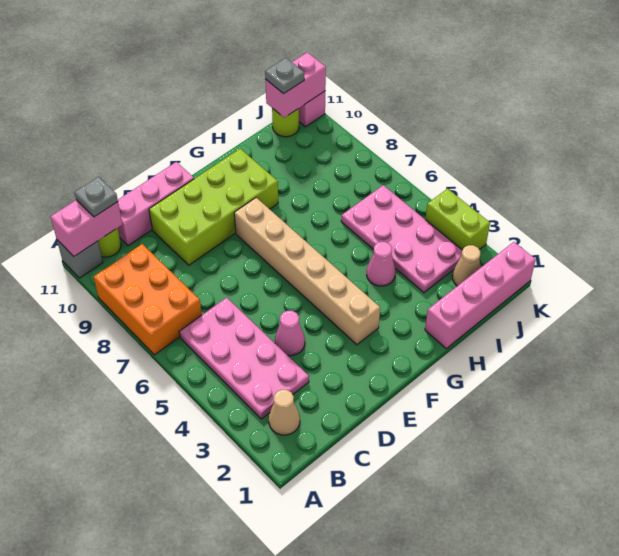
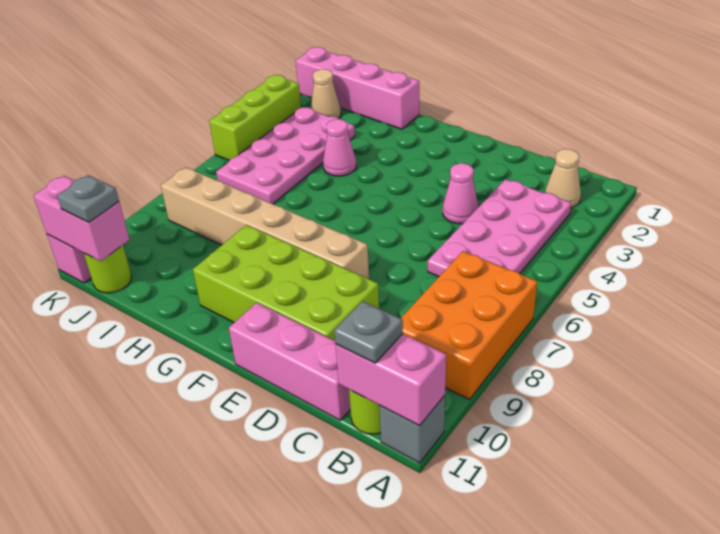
tan brick F3:F8 level 1 -> tan brick E8:J8 level 1
lime brick K3:K4 level 1 -> lime brick K3:K5 level 1

